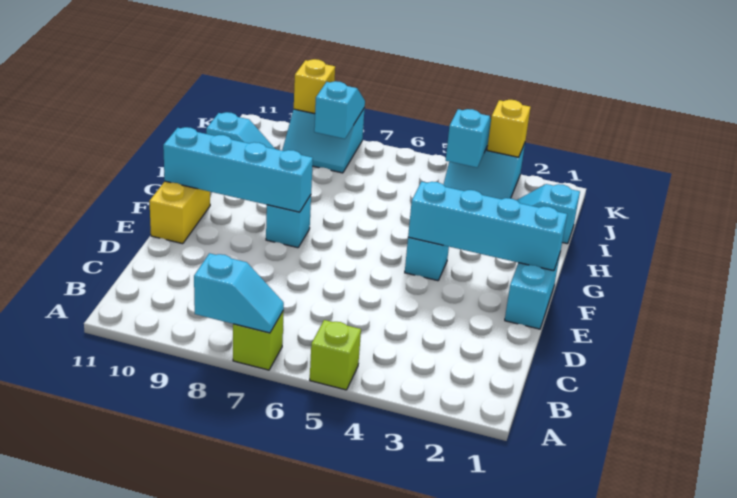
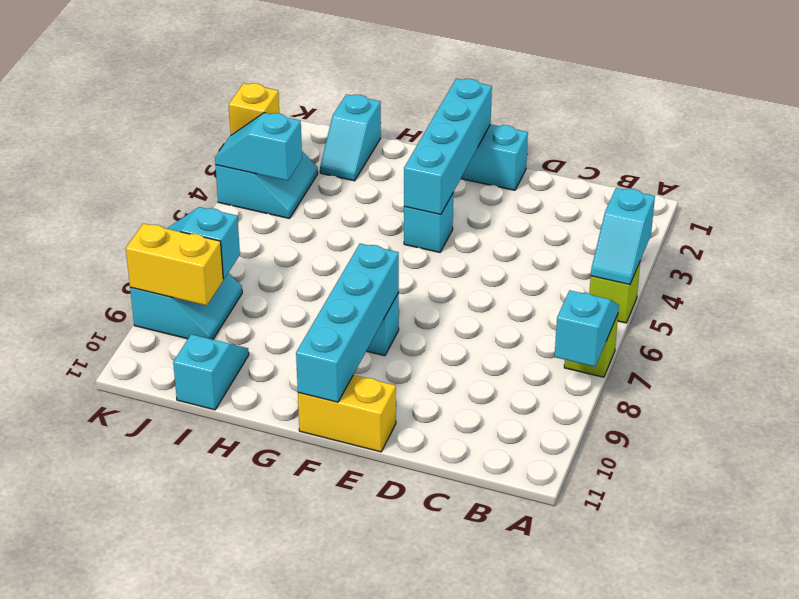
none -> cyan slope A4:A5 level 2 top 4
yellow brick K9 level 2 -> yellow brick J9:K9 level 2

